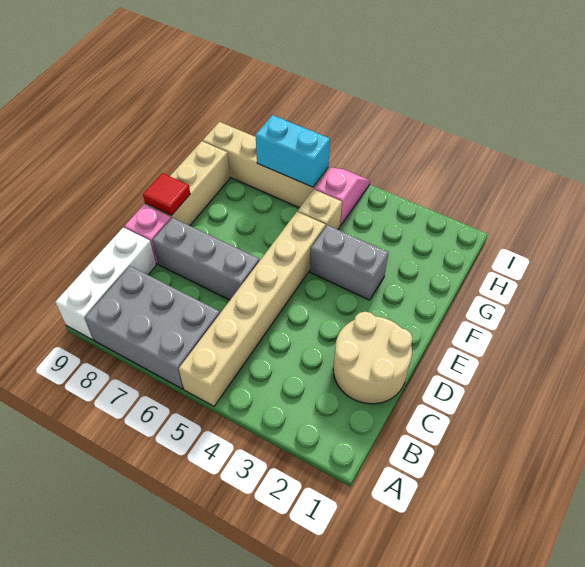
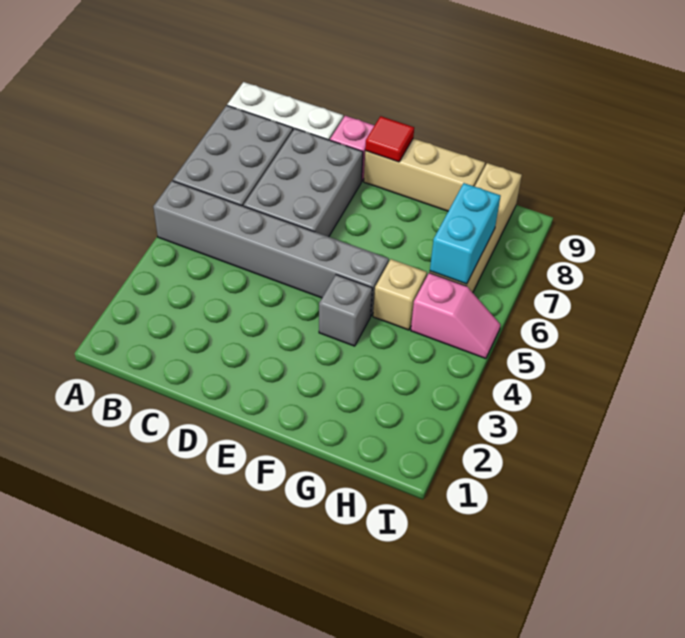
tan brick A5:F5 level 1 -> grey brick A5:F5 level 1
tan round brick C1:D2 level 1 -> none
grey brick D6:D8 level 1 -> grey brick C6:D8 level 1
grey brick F3:F4 level 1 -> grey brick F4 level 1

